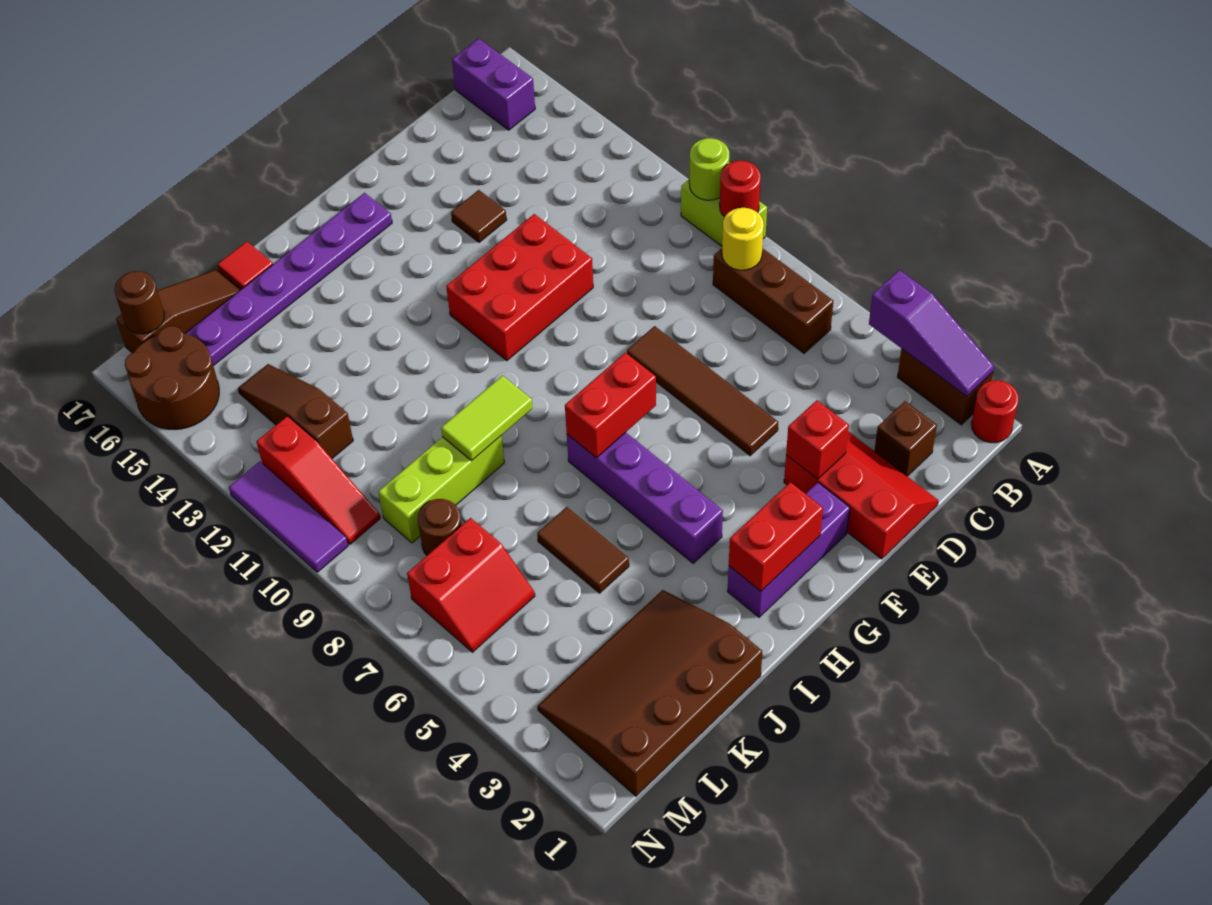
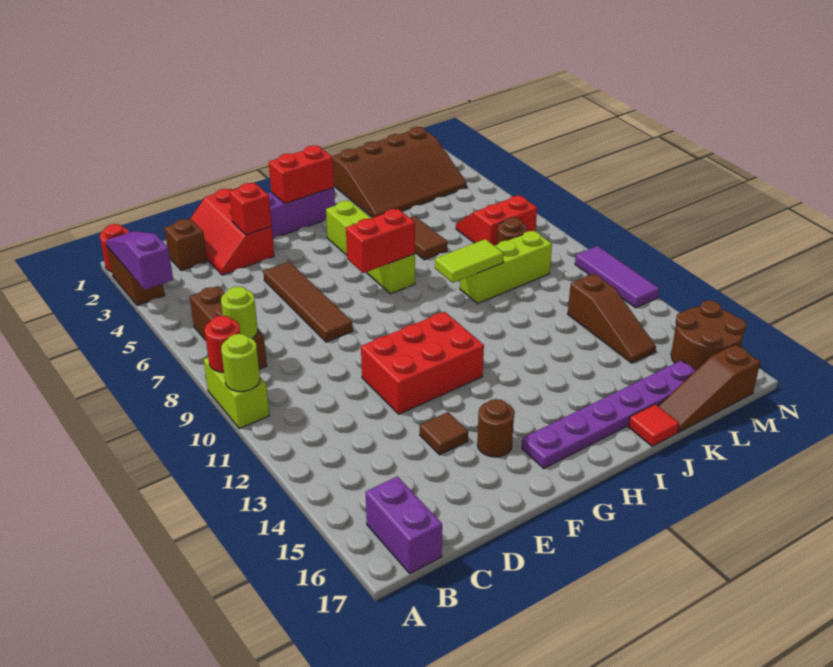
yellow round brick B8 level 2 -> lime round brick B8 level 2
purple brick H4:H7 level 1 -> lime brick H4:H7 level 1
red slope M10:M12 level 1 top 12 -> none
brown round brick M17 level 2 -> brown round brick F15 level 1

